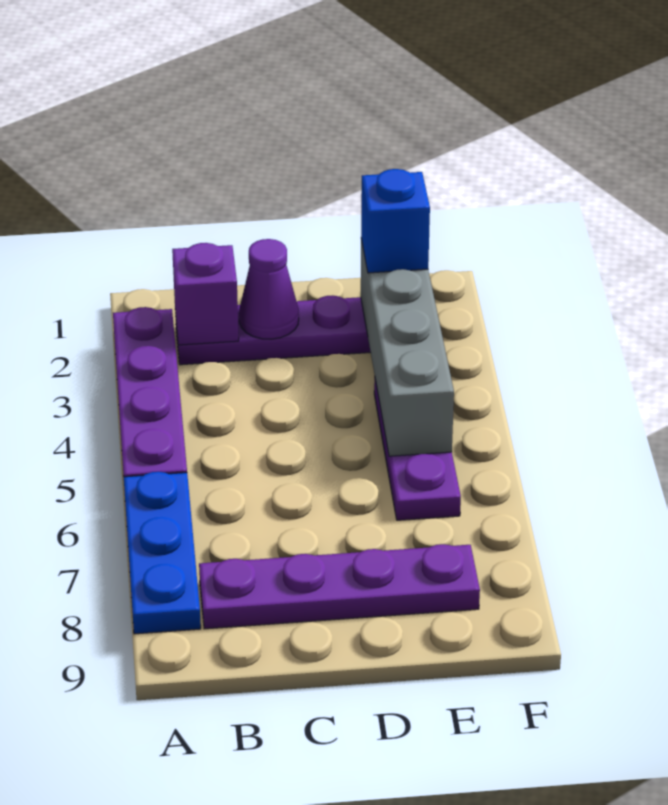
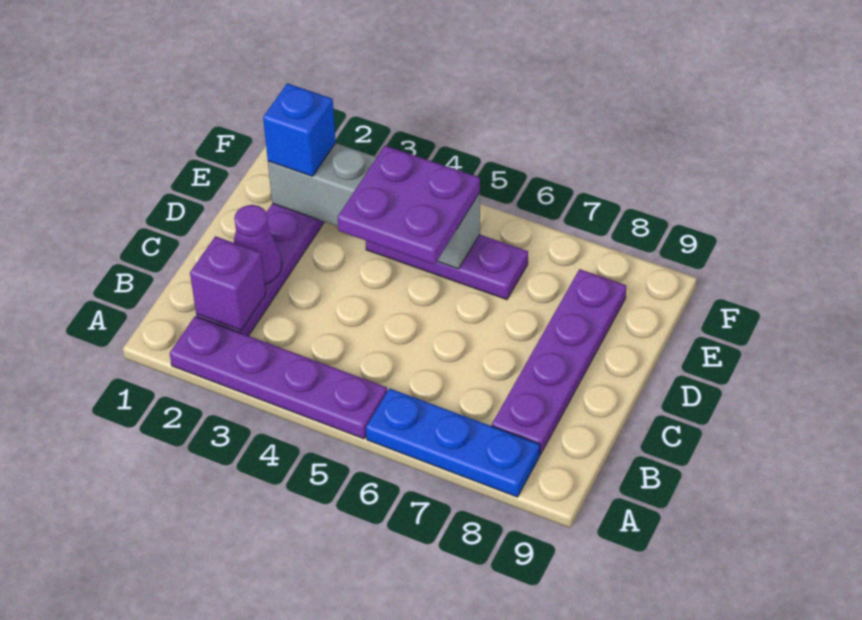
none -> purple plate D4:E5 level 3

